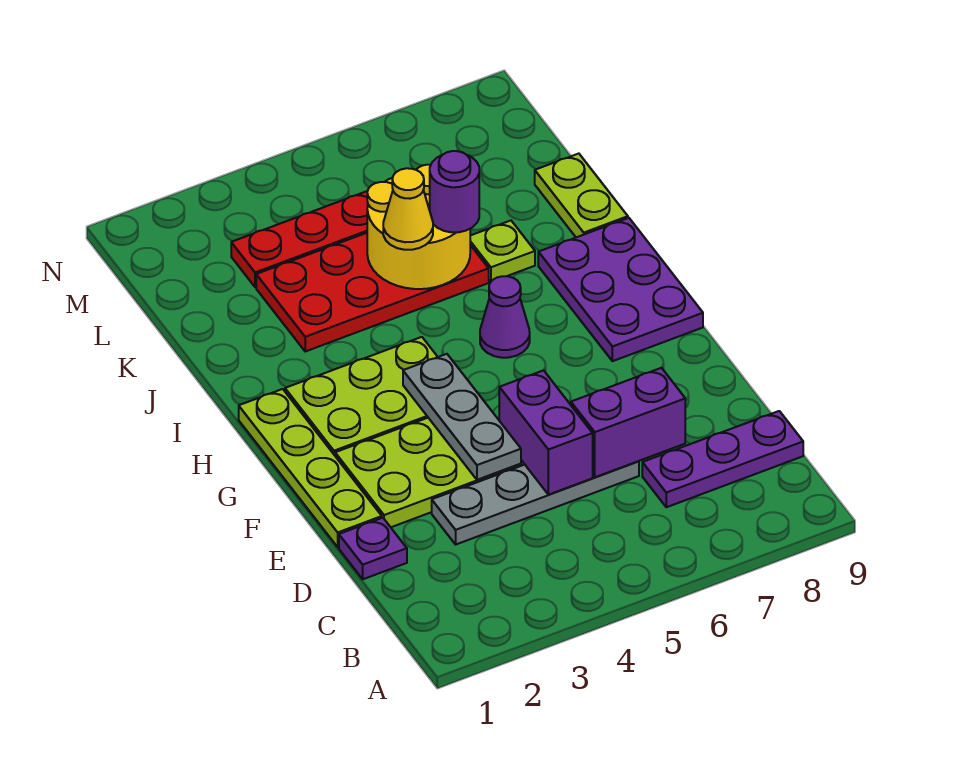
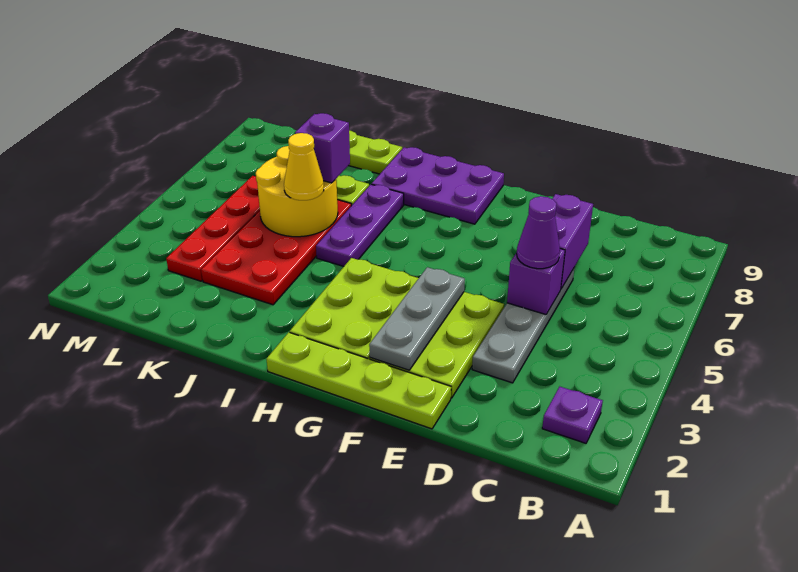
purple plate C7:C9 level 1 -> purple plate I5:I7 level 1
purple plate D1 level 1 -> purple plate B2 level 1
purple brick D5:E5 level 2 -> purple brick D5 level 2
grey plate E4:G4 level 2 -> grey plate F2:F4 level 2
purple cone H6 level 1 -> purple cone D5 level 3
purple round brick J6 level 3 -> purple brick J6 level 3

